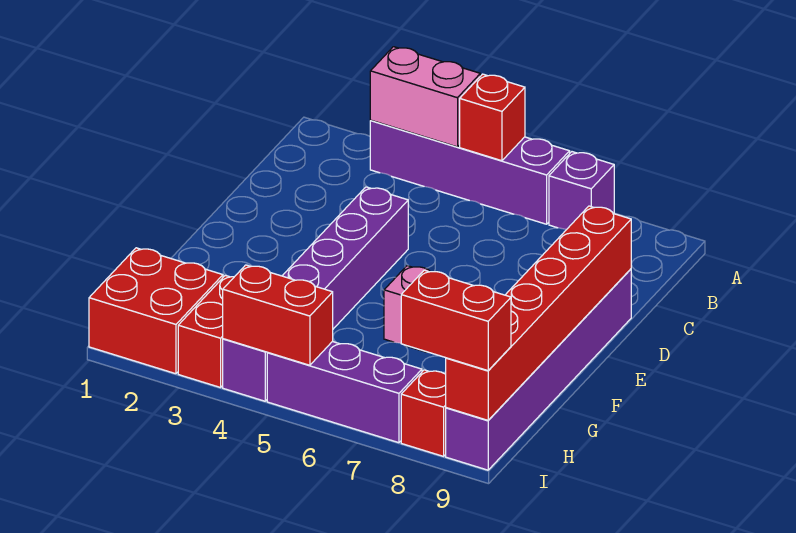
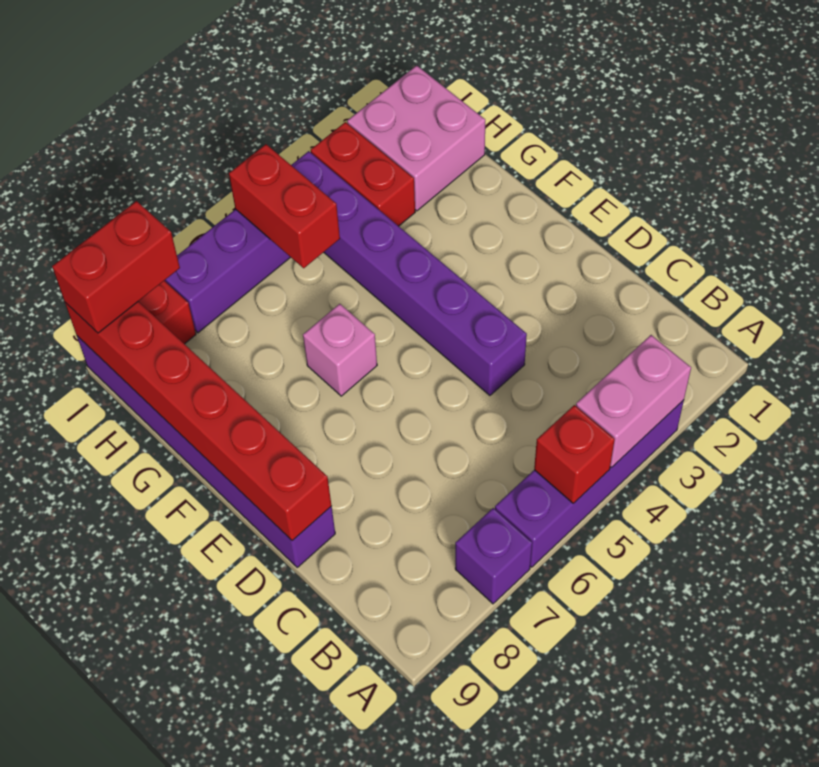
red brick H1:I2 level 1 -> pink brick H1:I2 level 1
red brick I4:I5 level 2 -> red brick H5:I5 level 2

